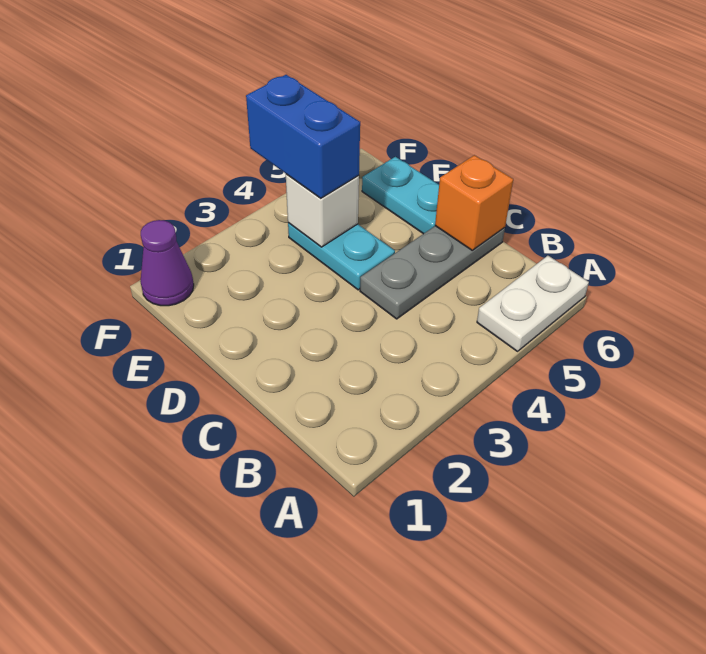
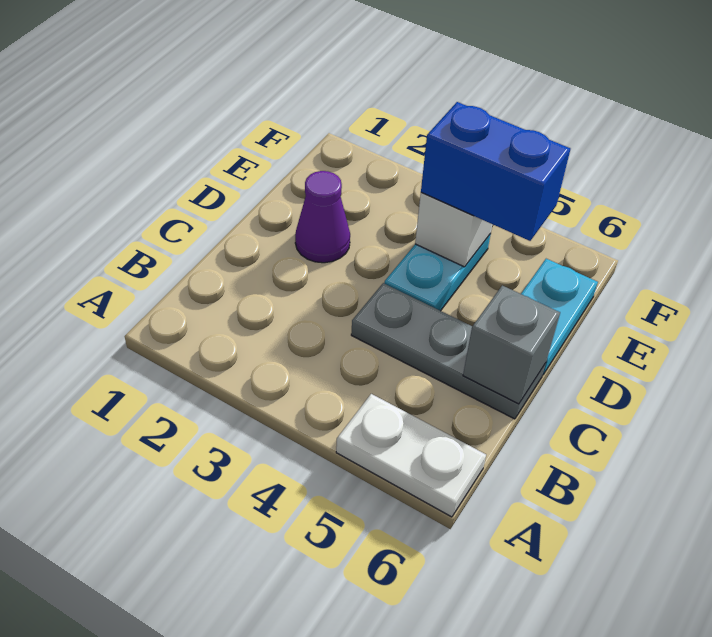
orange brick C6 level 2 -> grey brick C6 level 2
blue brick E4:F4 level 3 -> blue brick E4:E5 level 3
purple cone F1 level 1 -> purple cone D2 level 1

